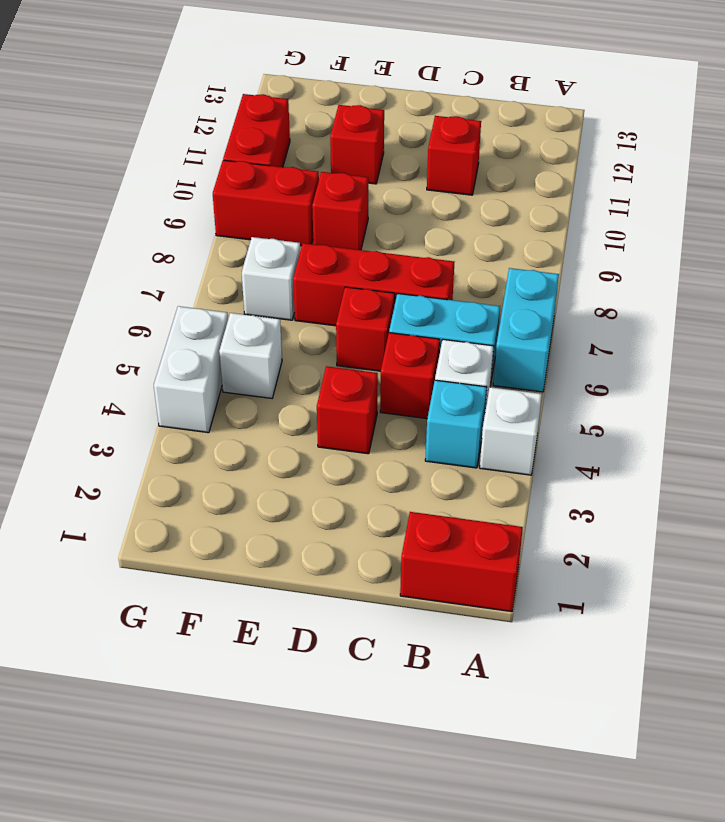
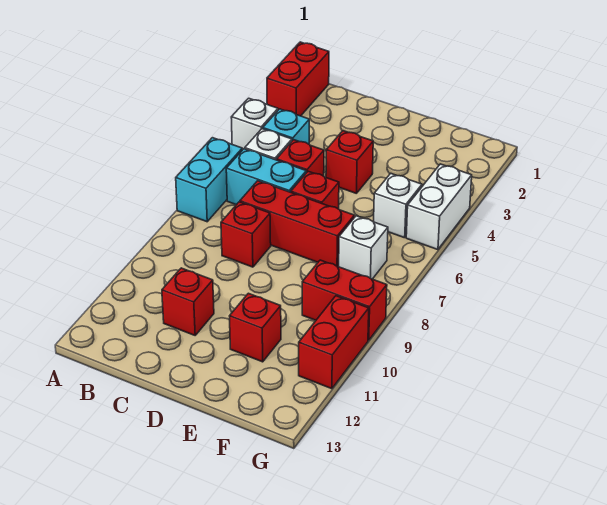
red brick A1:B1 level 1 -> red brick A1:A2 level 1
red brick E9 level 1 -> red brick C8 level 1

